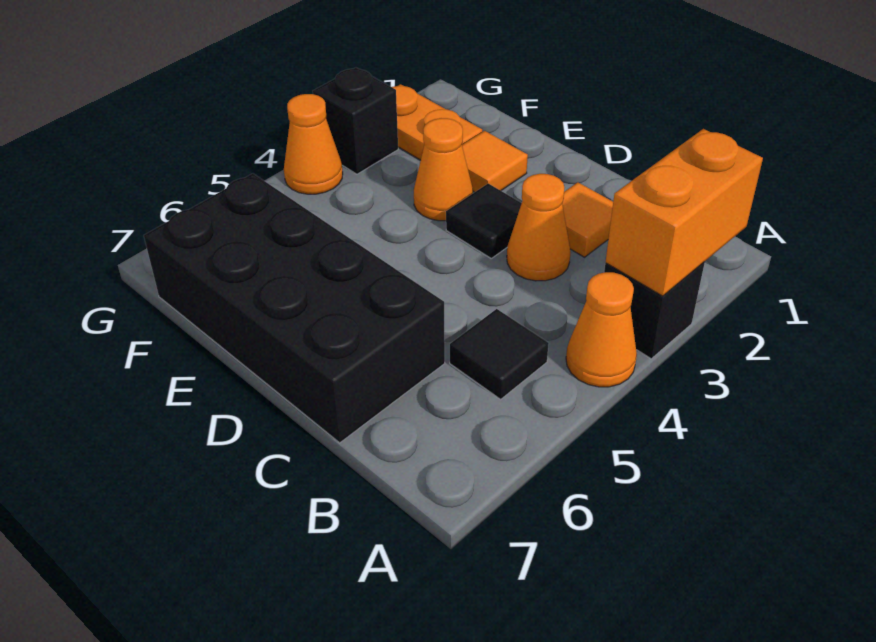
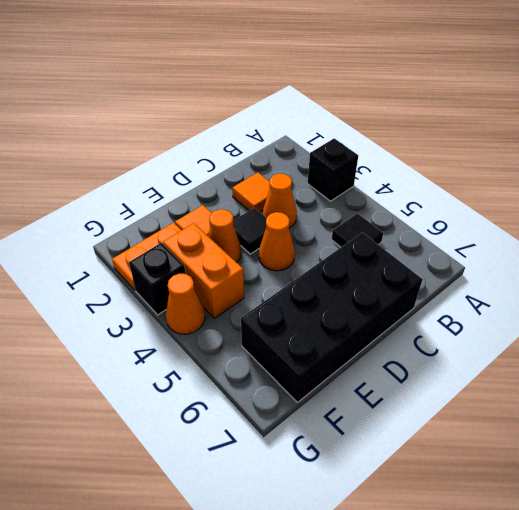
orange brick A2:A3 level 2 -> orange brick F3:F4 level 1
orange cone A4 level 1 -> orange cone D4 level 1

